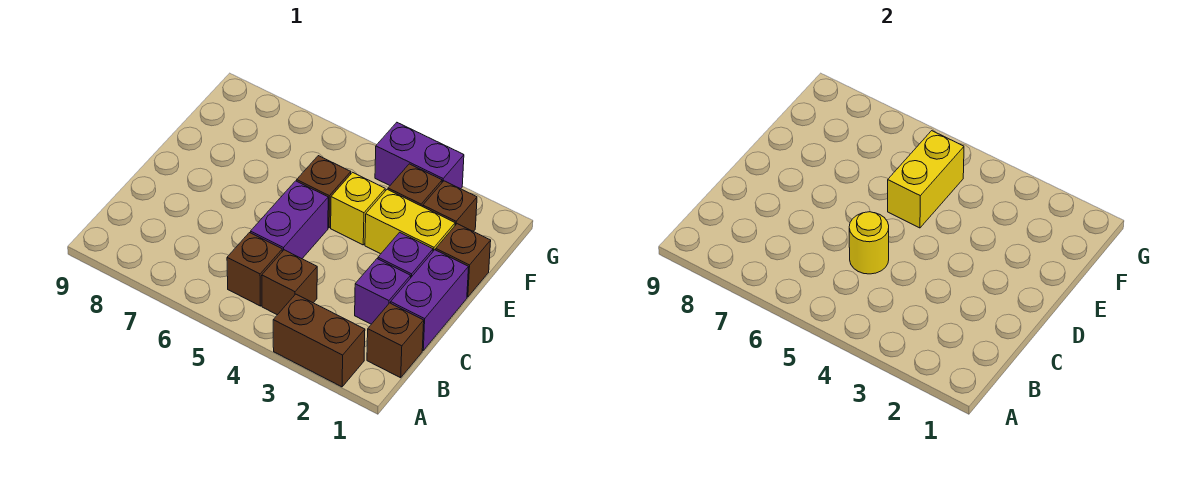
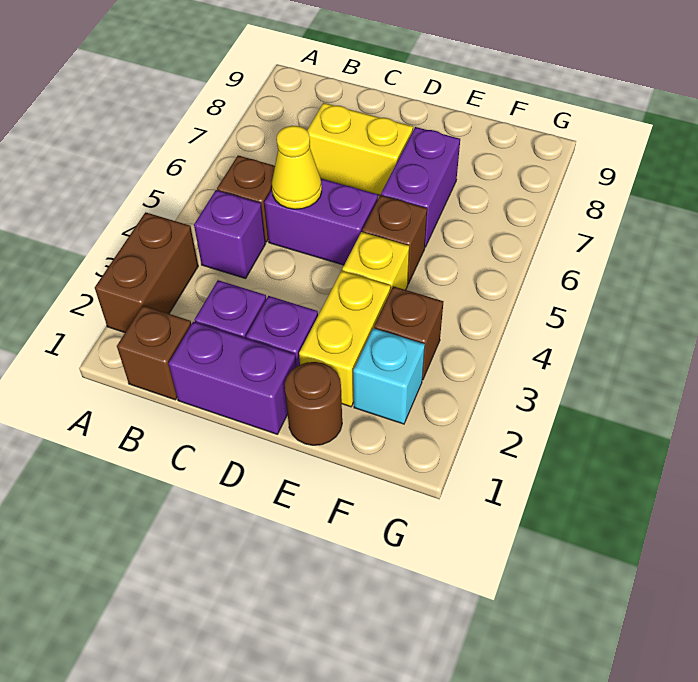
brown brick B4 level 1 -> purple brick B4 level 1
yellow round brick C5 level 2 -> yellow cone C5 level 2
brown brick E1 level 1 -> brown round brick E1 level 1
yellow brick E5:F5 level 2 -> yellow brick C7:D7 level 1
brown brick F2 level 1 -> cyan brick F2 level 1
purple brick G3:G4 level 1 -> purple brick E6:E7 level 1

